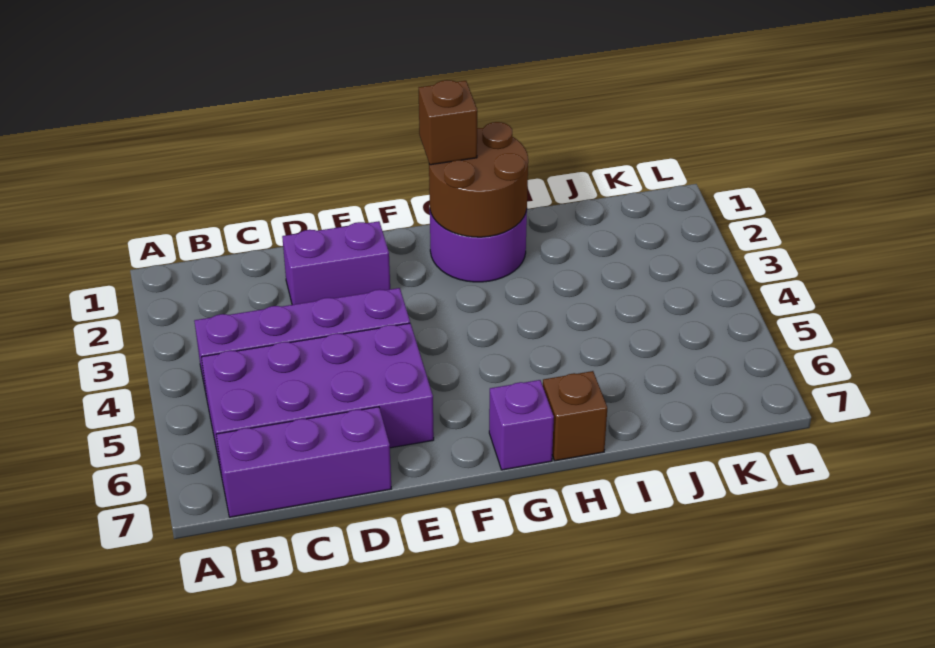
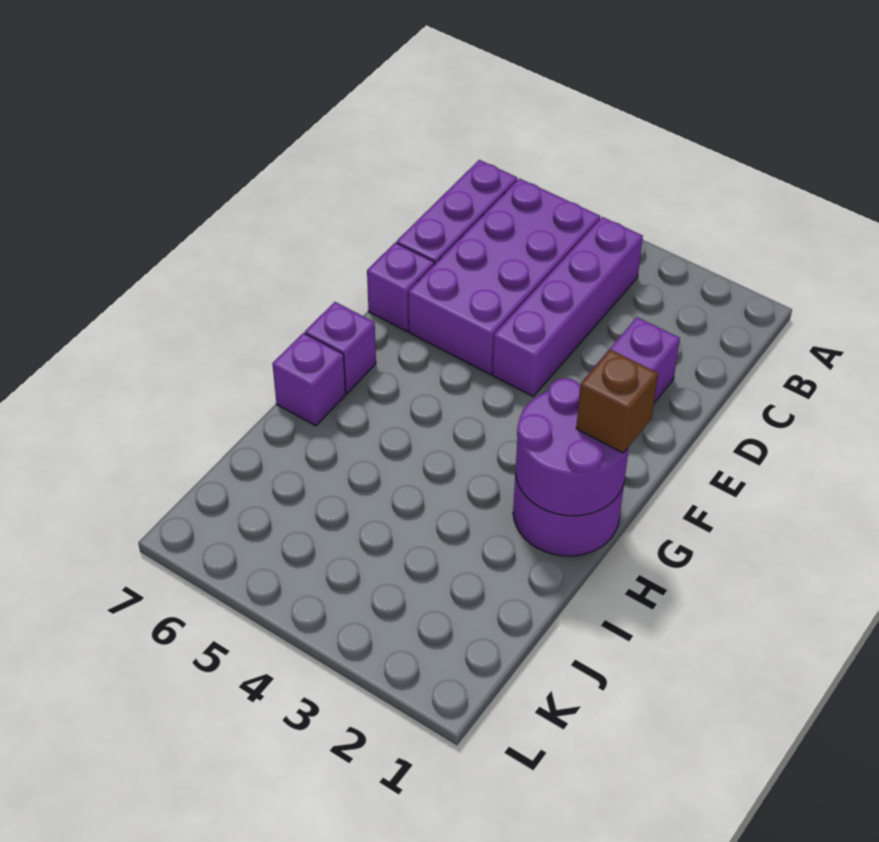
none -> purple brick E7 level 1
brown round brick G1:H2 level 2 -> purple round brick G1:H2 level 2
brown brick H7 level 1 -> purple brick H7 level 1

